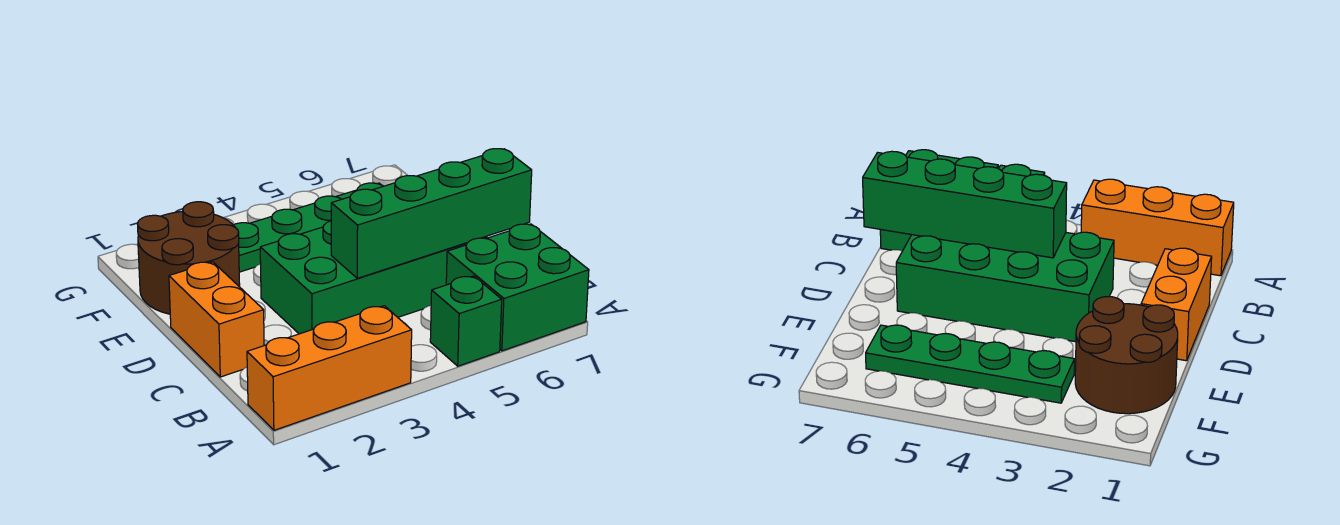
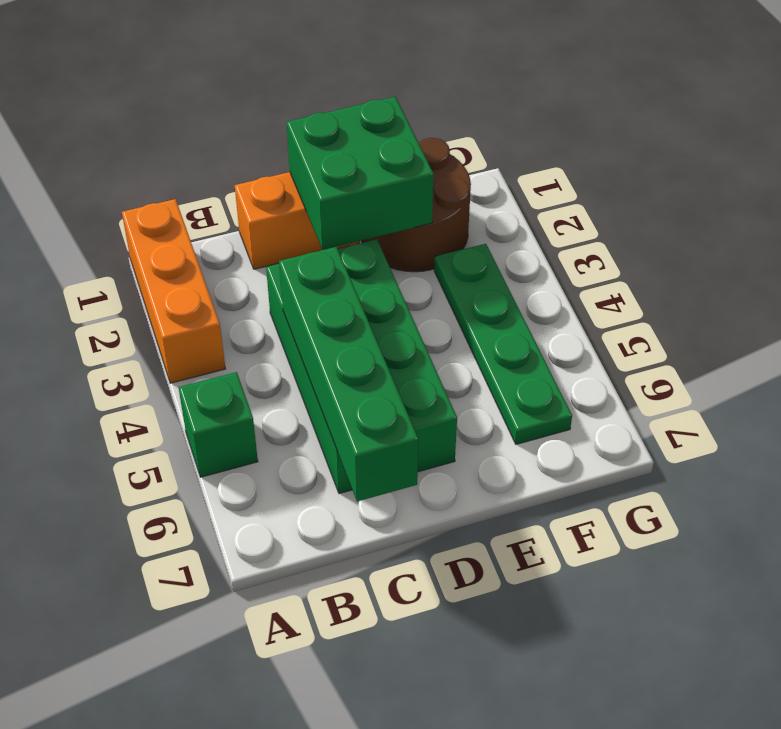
green brick A6:B7 level 1 -> green brick D1:E2 level 2

